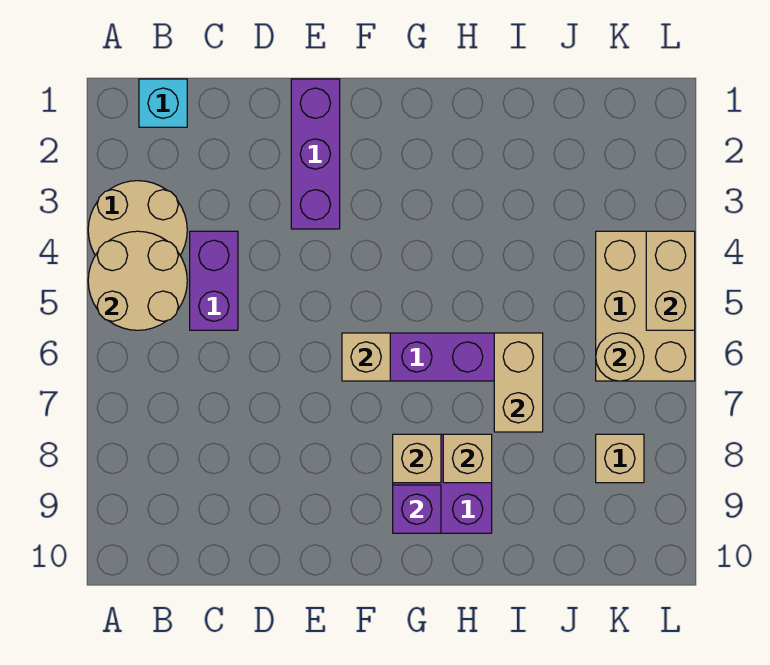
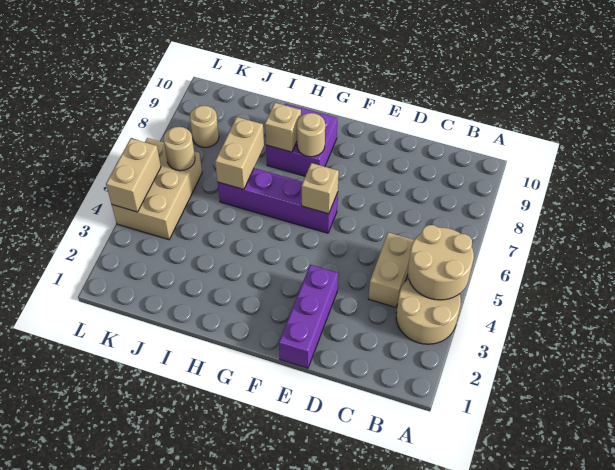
cyan brick B1 level 1 -> none
purple brick C4:C5 level 1 -> tan brick C4:C5 level 1
tan brick G8 level 2 -> tan round brick G8 level 2
purple brick G9 level 2 -> none
tan brick K8 level 1 -> tan round brick K8 level 1

